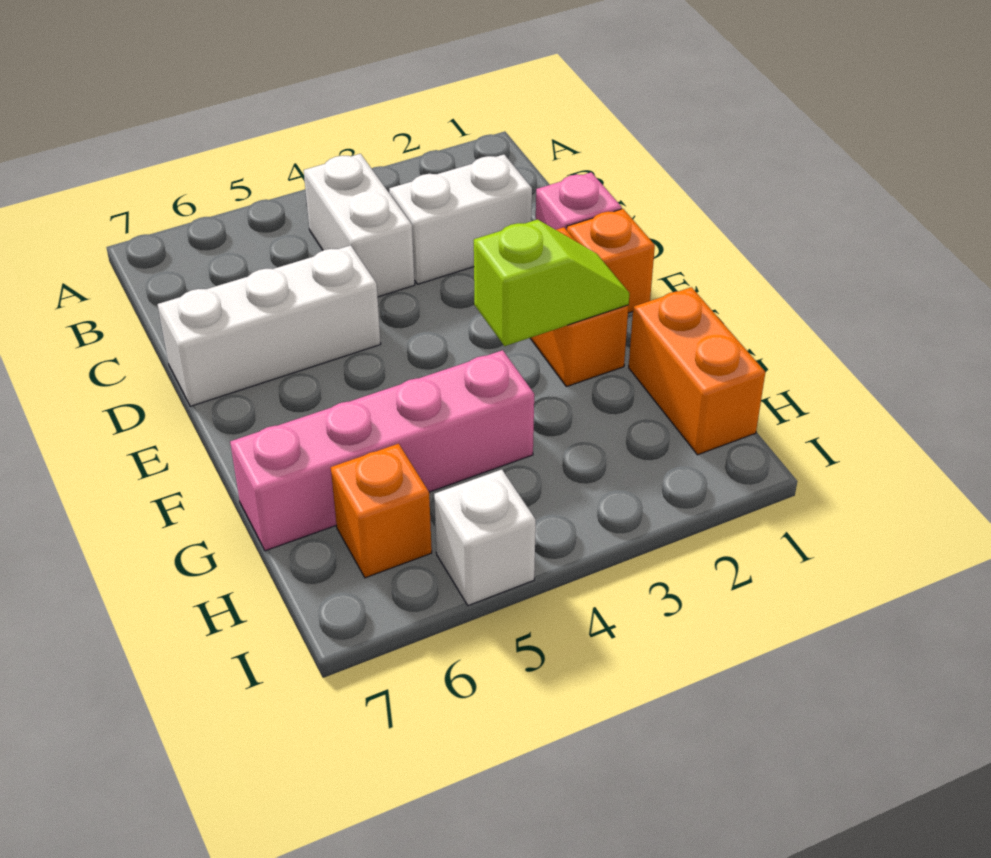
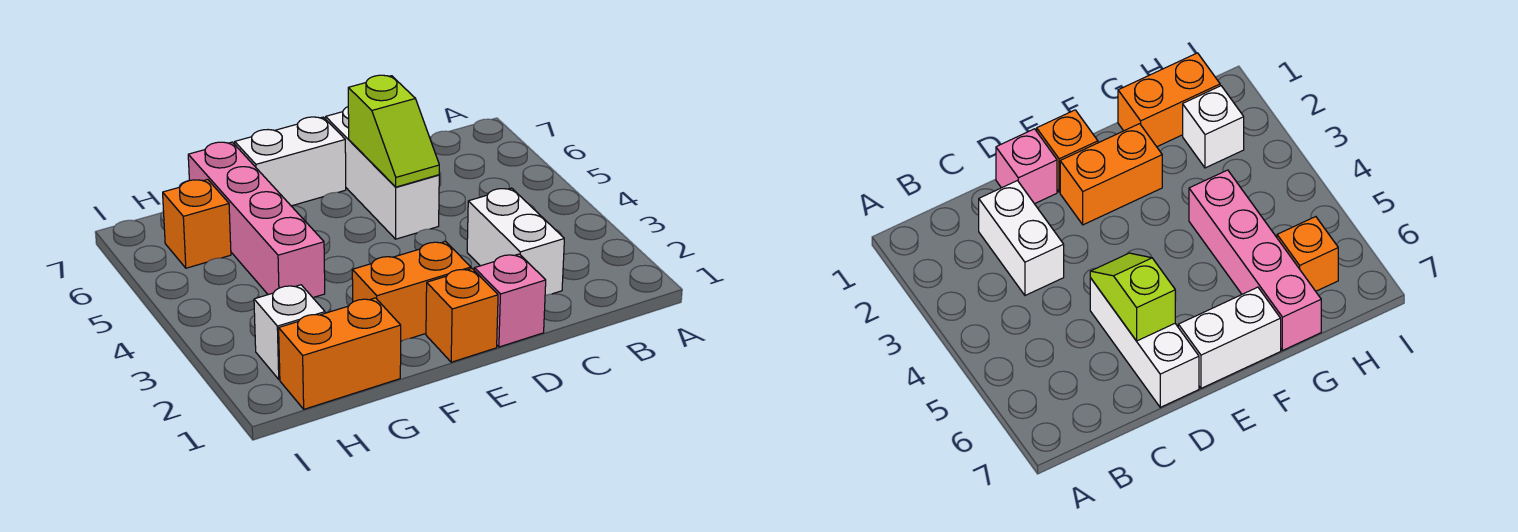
white brick B4:C4 level 1 -> white brick E7:F7 level 1
lime slope F2:F3 level 2 top 3 -> lime slope D5:D6 level 2 top 6
white brick I5 level 1 -> white brick H2 level 1

